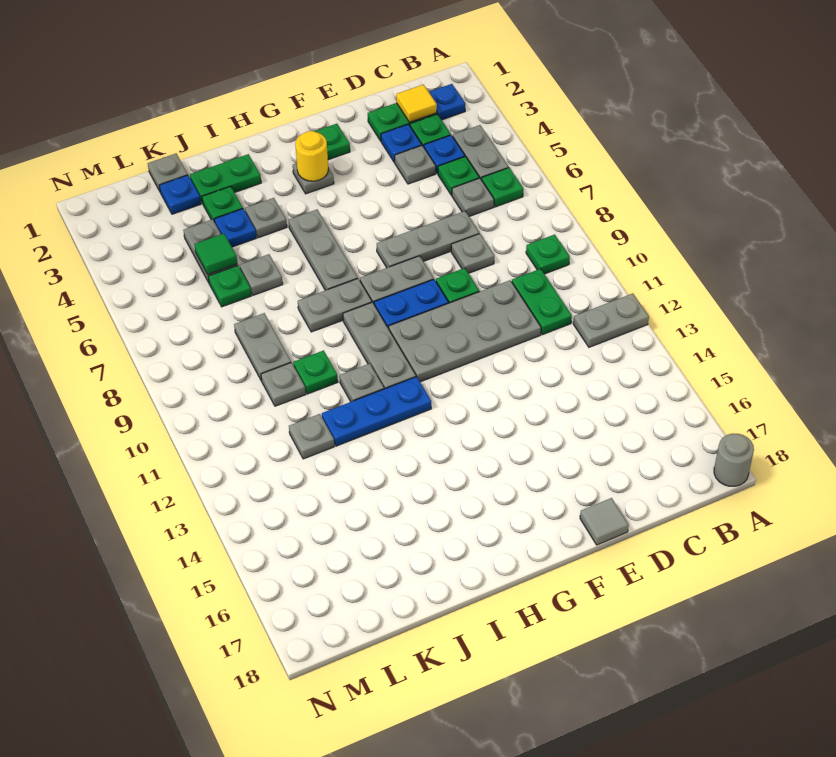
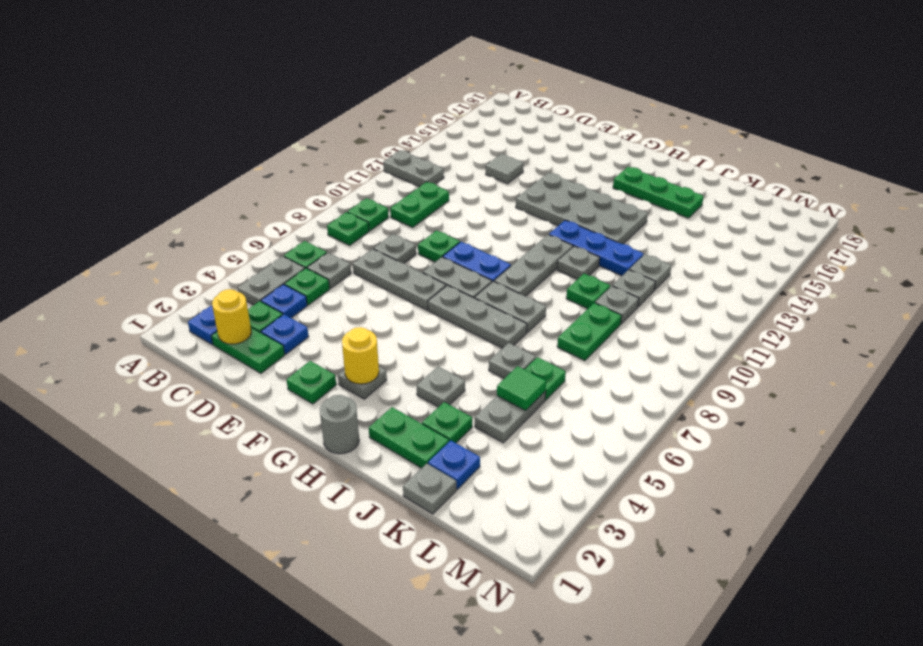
grey round brick A18 level 1 -> grey round brick H1 level 1
none -> green plate B8 level 1
yellow tile C2 level 2 -> yellow round brick C2 level 2
grey plate D4 level 1 -> grey plate K11 level 1
grey plate D10:G11 level 1 -> grey plate F13:I14 level 1
grey tile E18 level 1 -> grey tile D14 level 1
grey plate H5:H7 level 1 -> grey plate G7:I7 level 1
none -> green plate H16:J16 level 1
blue plate J4 level 1 -> none
grey plate K8:K9 level 1 -> green plate K8:K9 level 1

